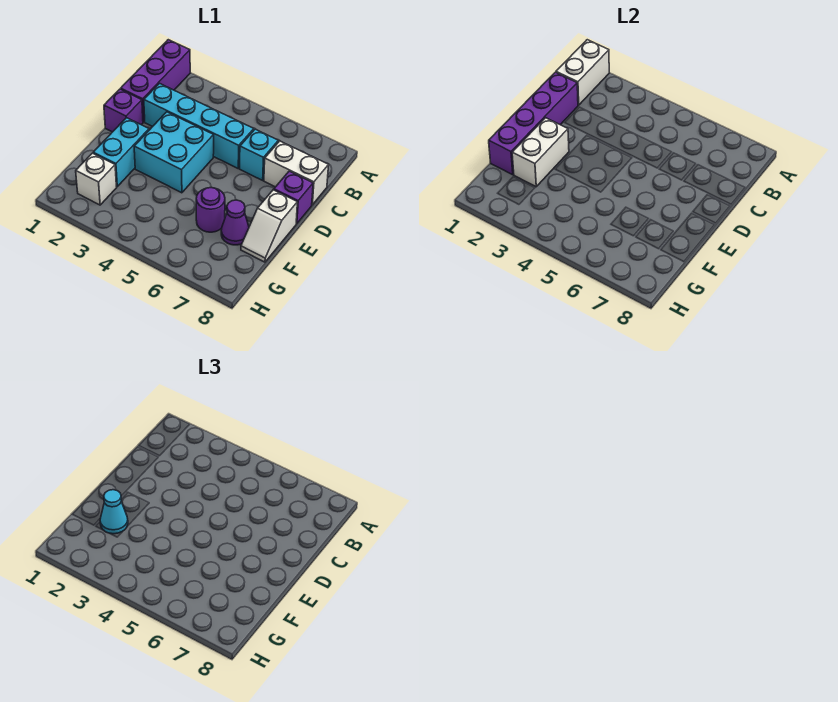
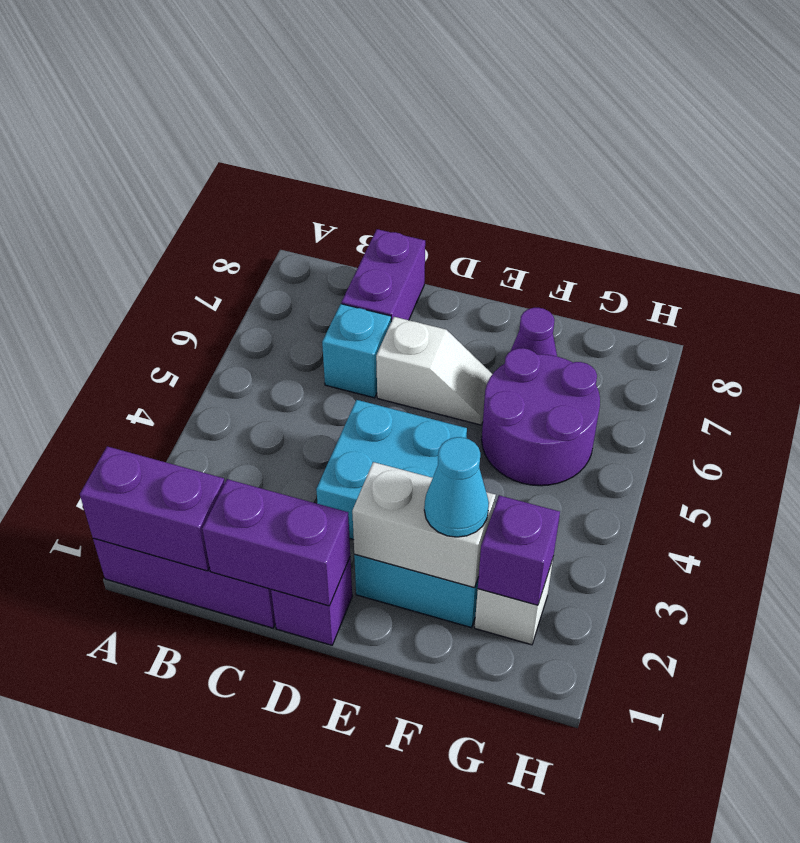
white brick A1:B1 level 2 -> purple brick A1:B1 level 2
purple brick C1:F1 level 2 -> purple brick C1:D1 level 2
cyan brick C2:C5 level 1 -> none
white brick C7:C8 level 1 -> purple brick C7:C8 level 1
purple brick D8 level 1 -> purple brick G2 level 2
white slope E8:F8 level 1 top E -> white slope D6:E6 level 1 top D
purple round brick F6 level 1 -> purple round brick F5:G6 level 1

